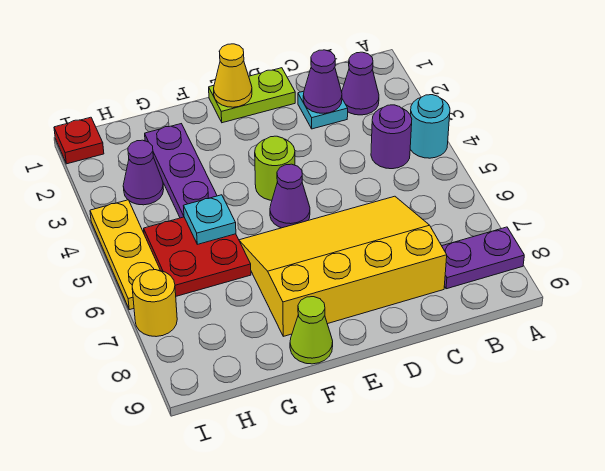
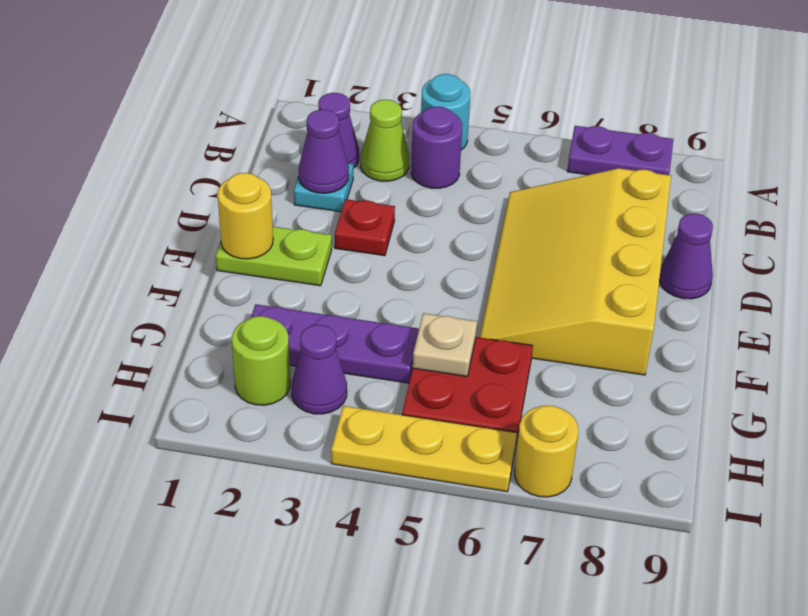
purple plate A8:B8 level 1 -> purple plate A7:A8 level 1
lime plate D1:E1 level 1 -> lime plate E1:E2 level 1
yellow cone E1 level 2 -> yellow round brick E1 level 2
lime round brick E4 level 1 -> lime round brick H2 level 1
purple cone E5 level 1 -> purple cone D9 level 1
lime cone F9 level 1 -> lime cone B3 level 1
cyan plate G5 level 2 -> tan plate G5 level 2
red plate I1 level 1 -> red plate D3 level 1

